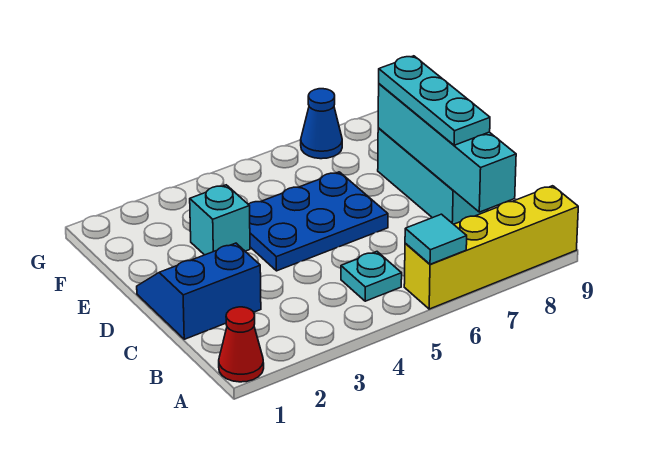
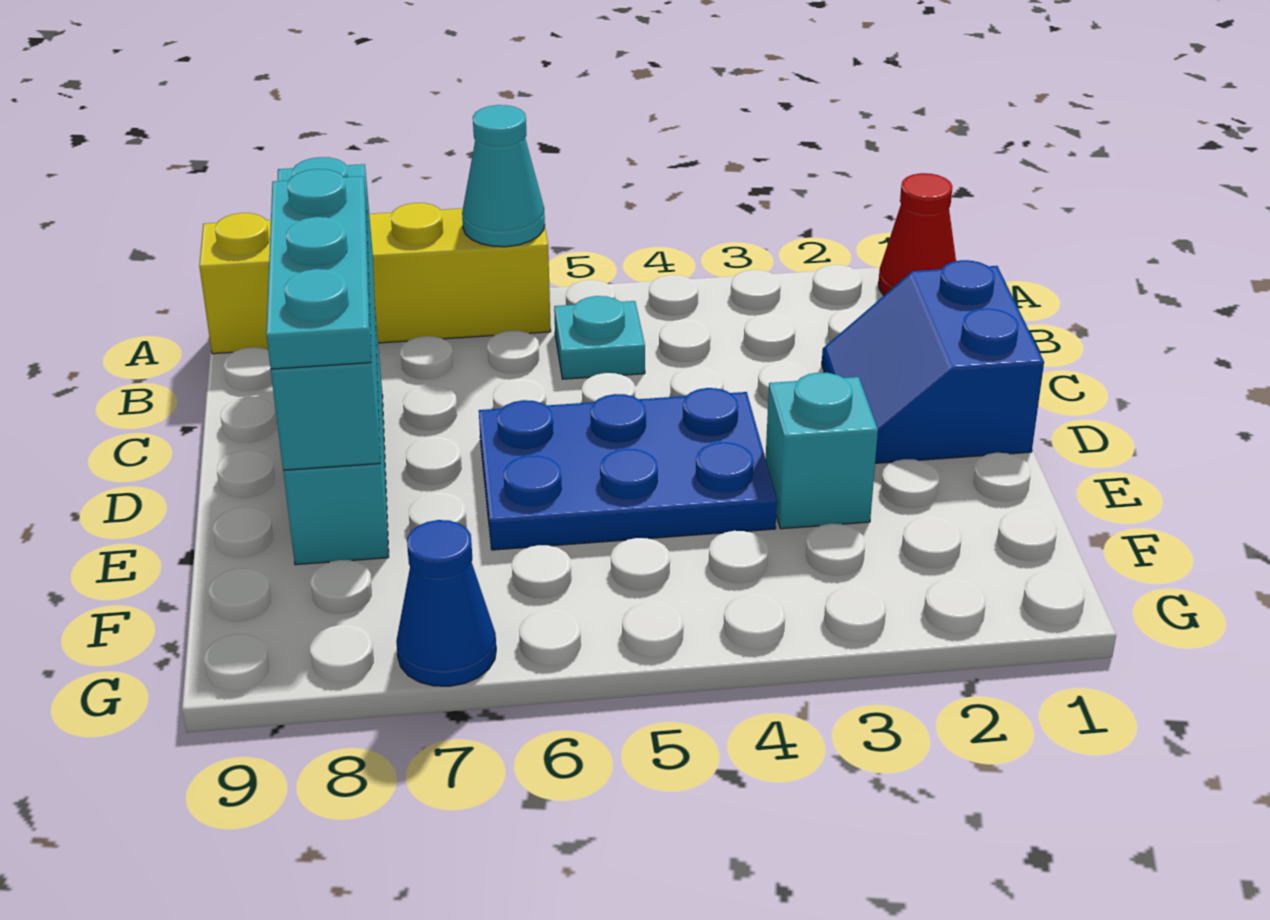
cyan tile A6 level 2 -> cyan cone A6 level 2
blue slope C1:D2 level 1 top C -> blue slope C1:D2 level 1 top 1

